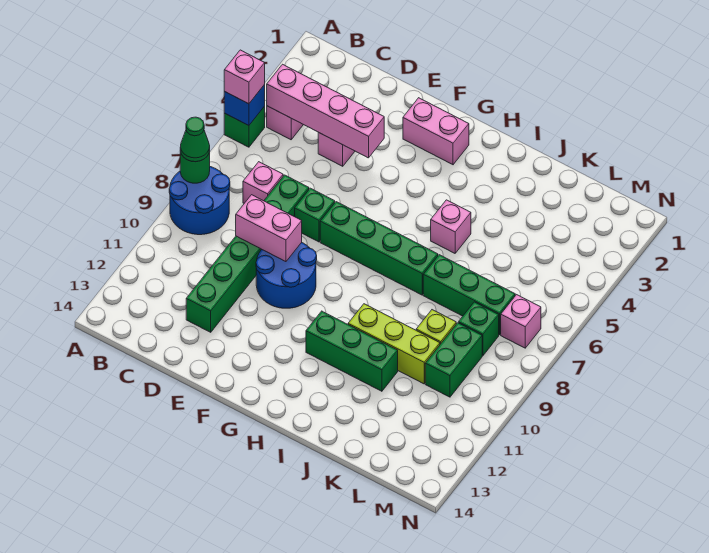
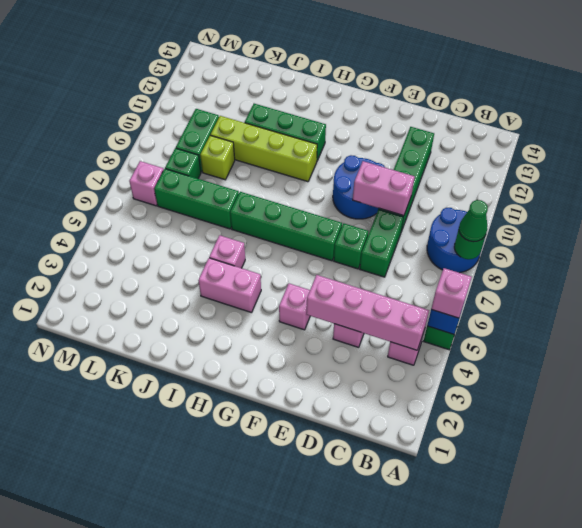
pink brick C7 level 1 -> pink brick F4 level 1
pink brick F2:G2 level 1 -> pink brick H4:I4 level 1
lime brick I10:K10 level 1 -> lime brick H10:K10 level 1

